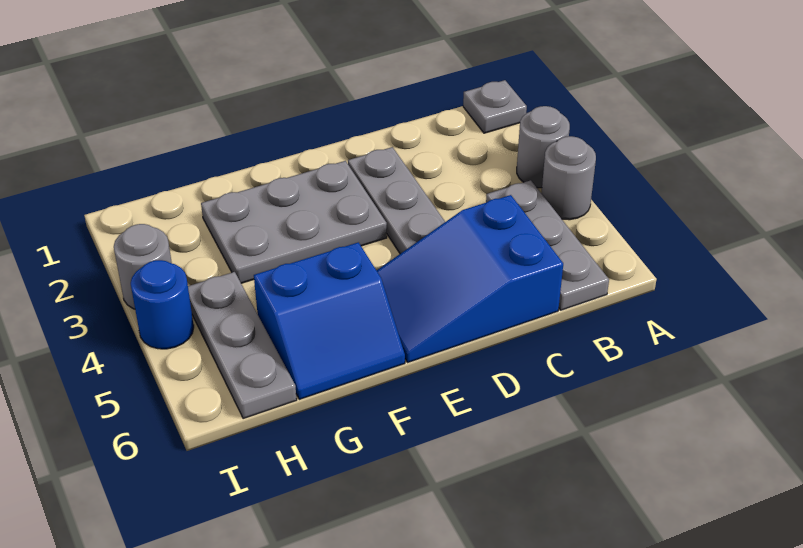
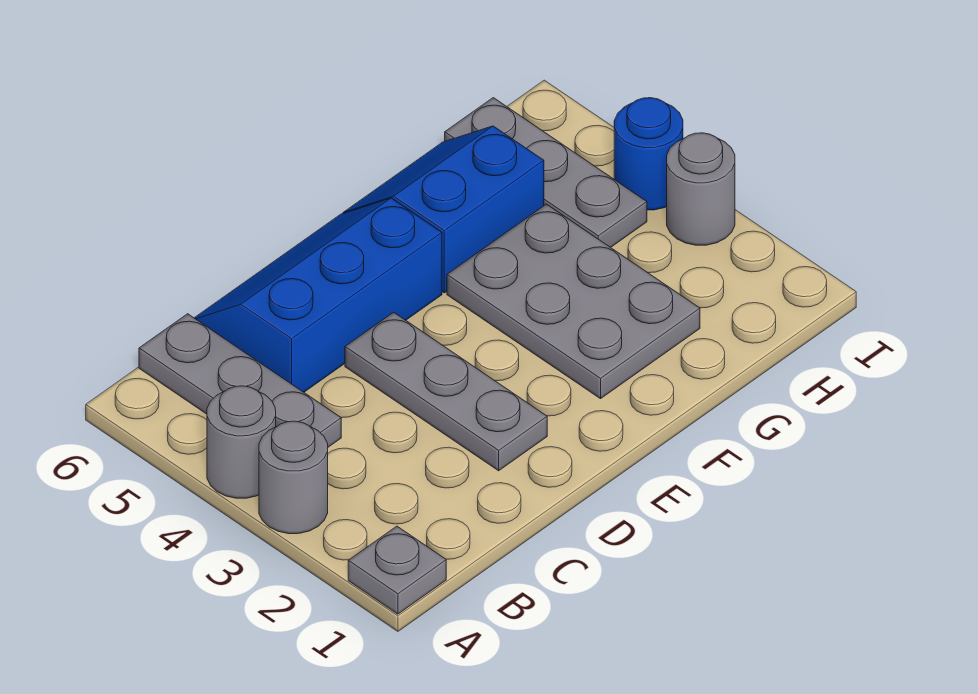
blue slope C5:E6 level 1 top C -> blue slope C5:E6 level 1 top 5
grey plate E2:G3 level 1 -> grey plate F2:G4 level 1

